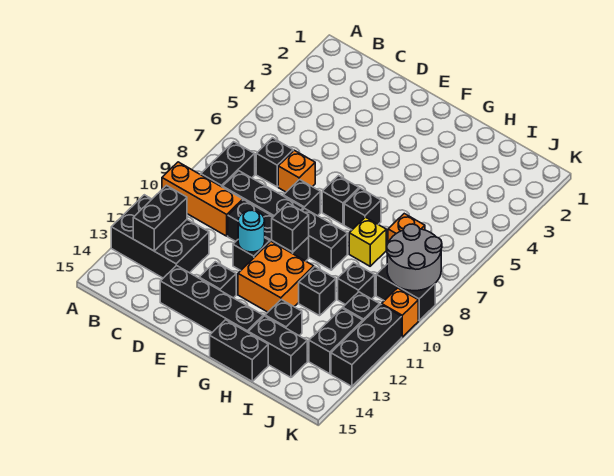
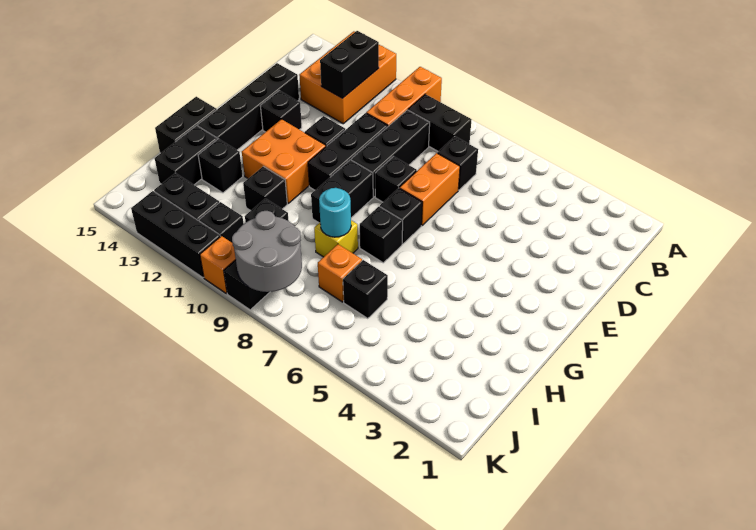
black brick A12:C13 level 1 -> orange brick A12:C13 level 1
black brick B12:B13 level 2 -> black brick B12:C12 level 2
orange brick D7 level 1 -> orange brick D7:E7 level 1
cyan round brick E11 level 2 -> cyan round brick H8 level 2
black brick F10 level 2 -> black brick I6 level 1

